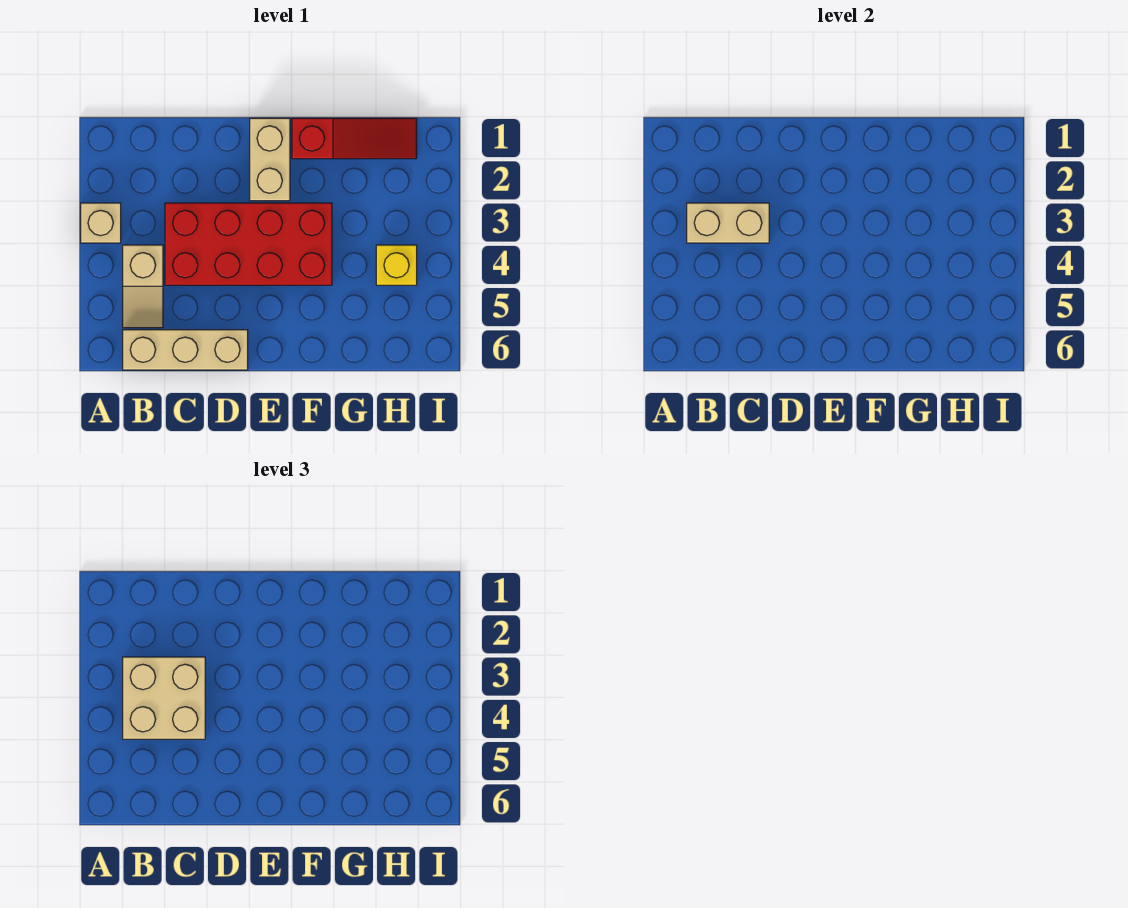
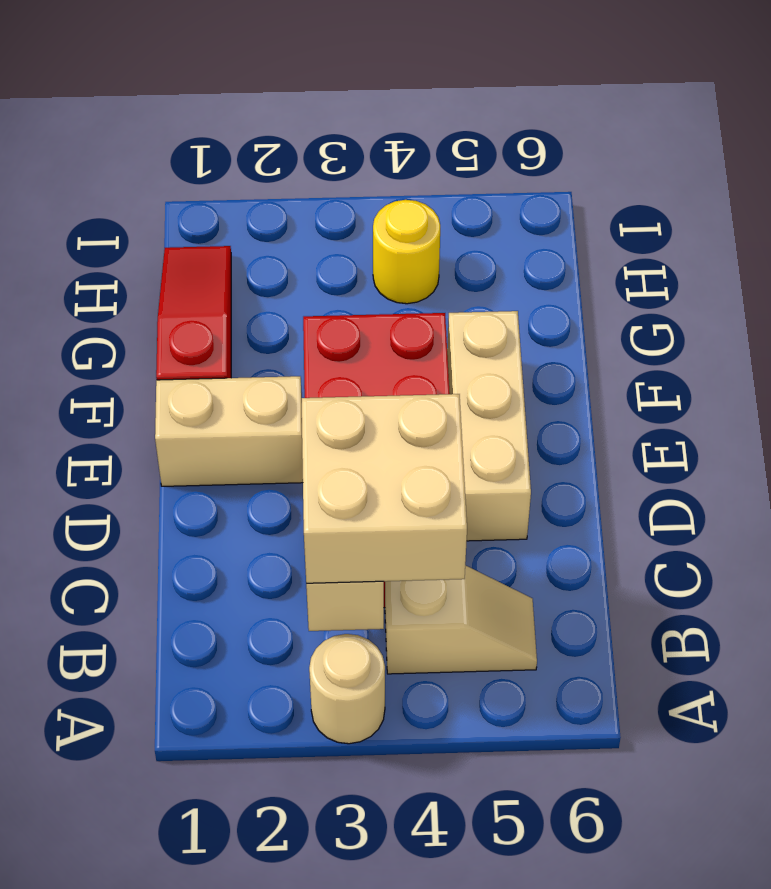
tan brick A3 level 1 -> tan round brick A3 level 1
tan brick B6:D6 level 1 -> tan brick D5:F5 level 1
yellow brick H4 level 1 -> yellow round brick H4 level 1

